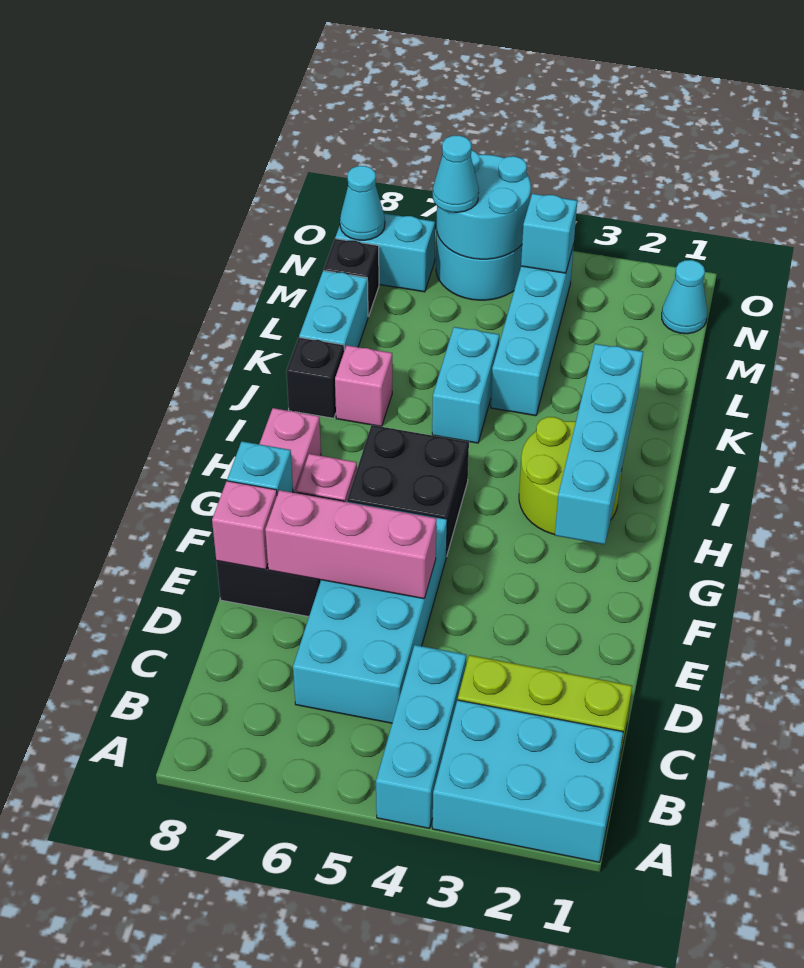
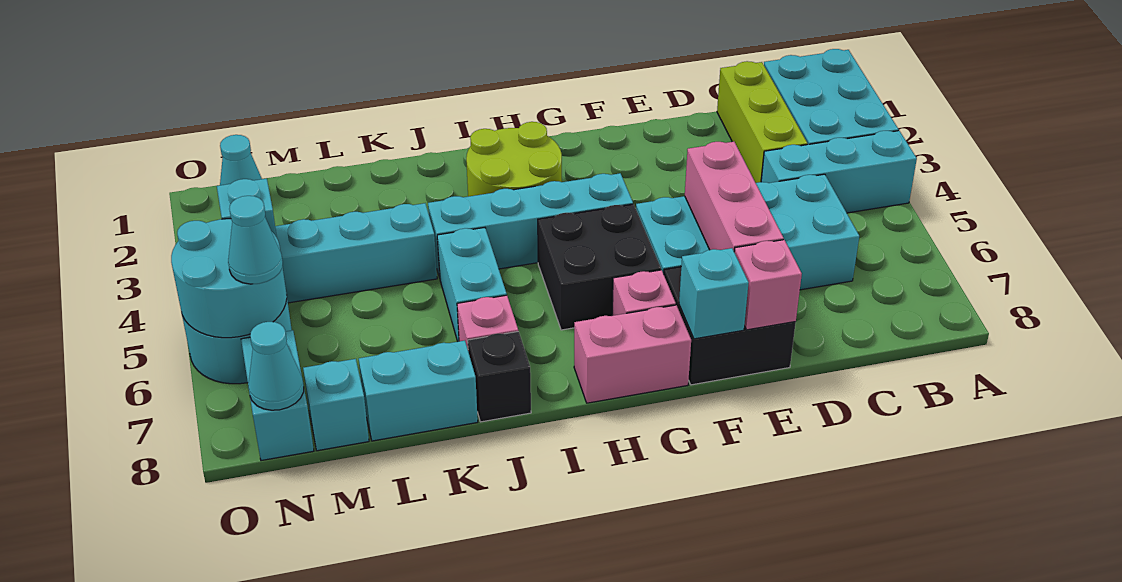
cyan brick G2:J2 level 2 -> cyan brick G4:J4 level 1
cyan brick J5:K5 level 1 -> cyan brick J5:J6 level 1
black brick M8 level 1 -> cyan brick M8 level 1

